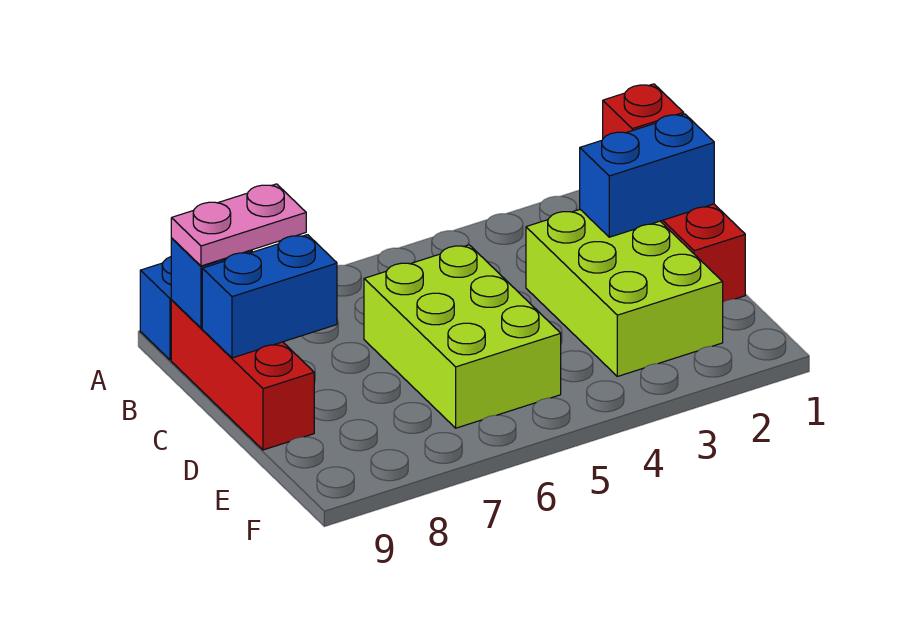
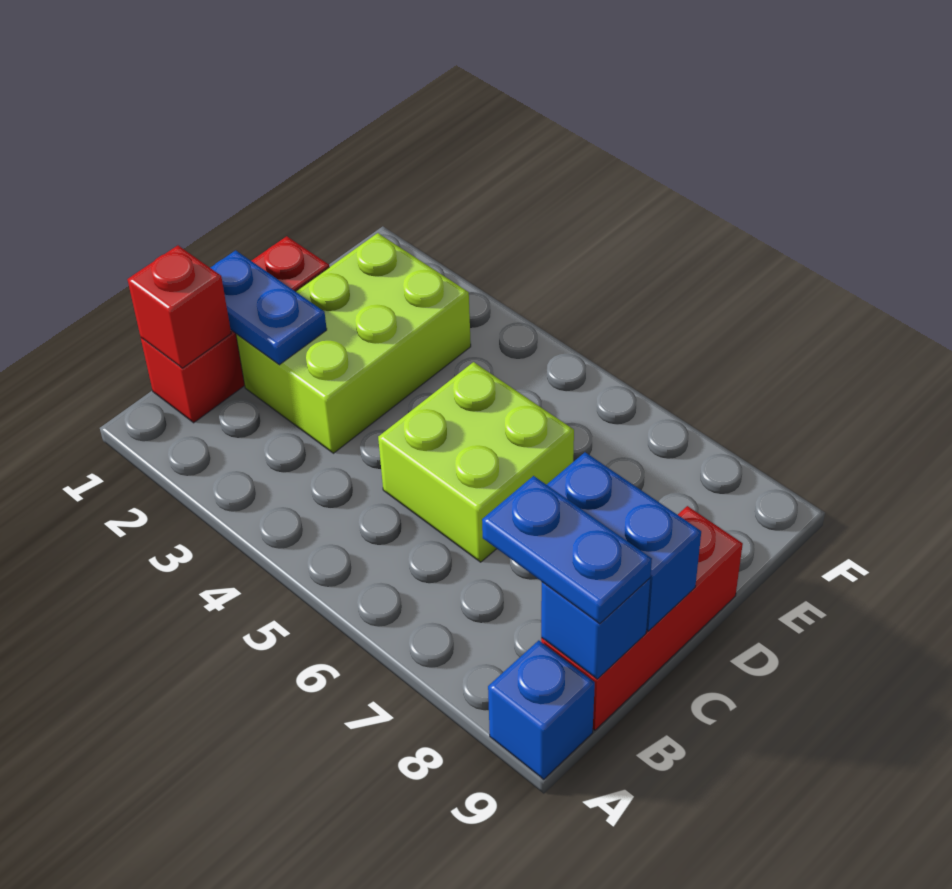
pink plate B8:B9 level 3 -> blue plate B8:B9 level 3
blue brick C1:C2 level 2 -> blue plate C1:C2 level 2
lime brick C5:E6 level 1 -> lime brick C5:D6 level 1

